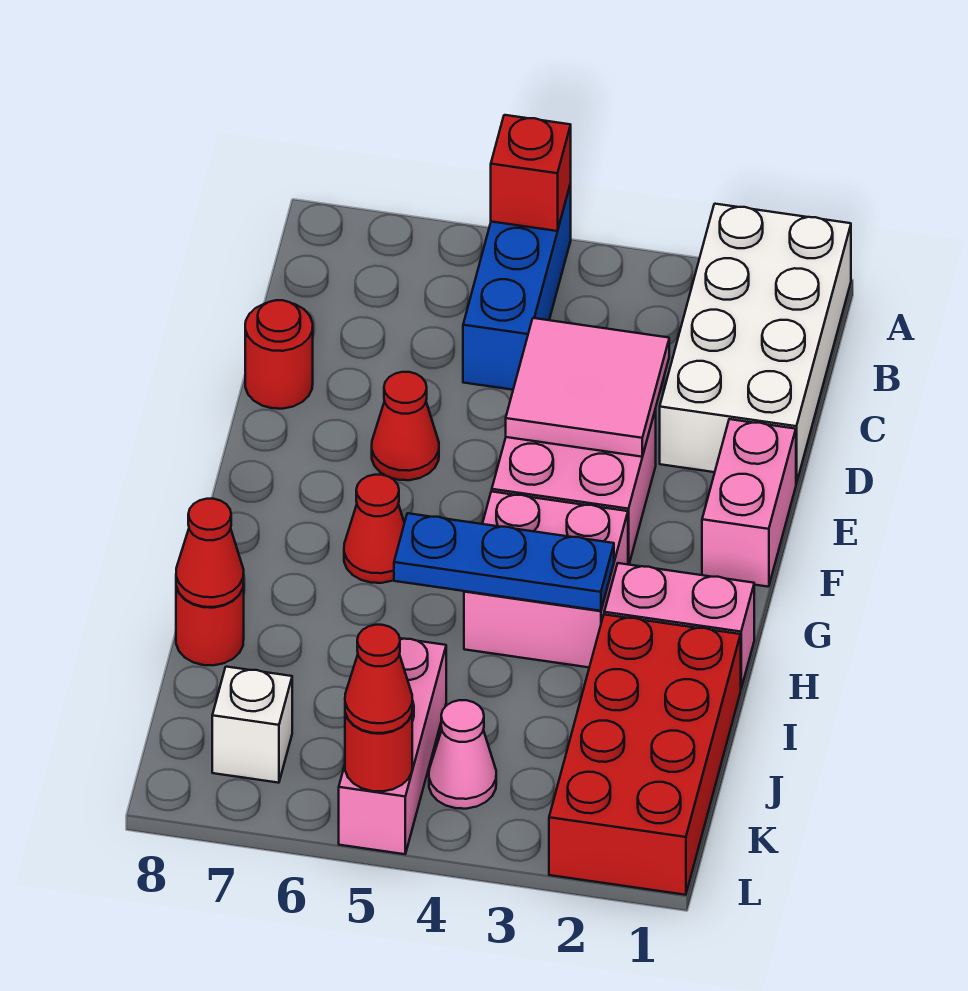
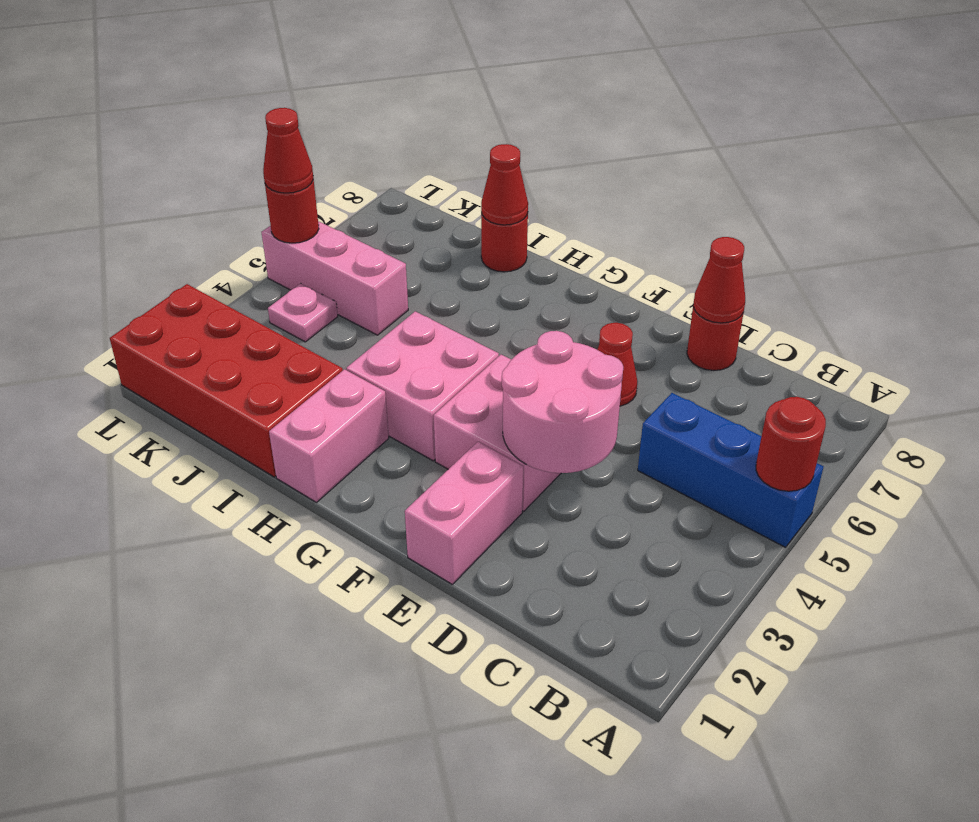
white brick A1:D2 level 1 -> none
red brick A5 level 2 -> red round brick A5 level 2
pink tile D3:E4 level 2 -> pink round brick D3:E4 level 2
pink brick E1:F1 level 1 -> pink brick E1:E2 level 1
red cone G6 level 1 -> red cone D8 level 2
blue plate H3:H5 level 2 -> none
pink cone K4 level 1 -> pink plate K4 level 1
white brick K7 level 1 -> none

